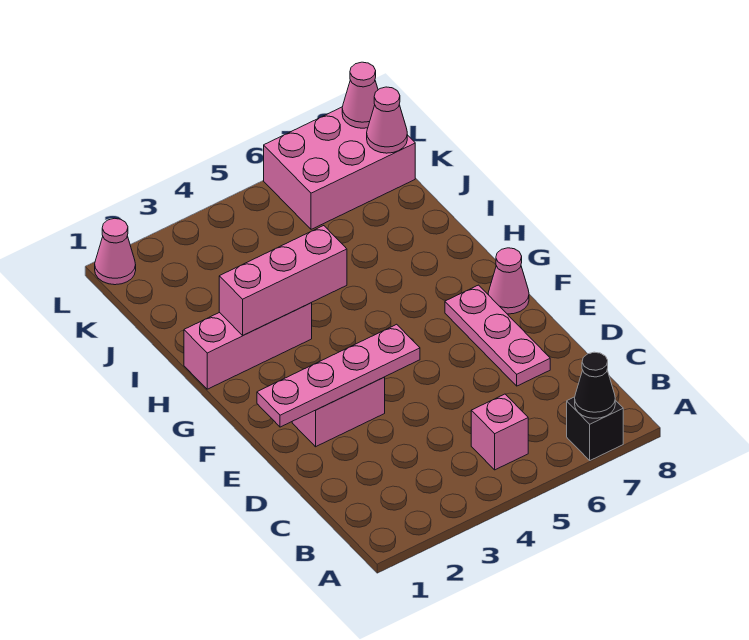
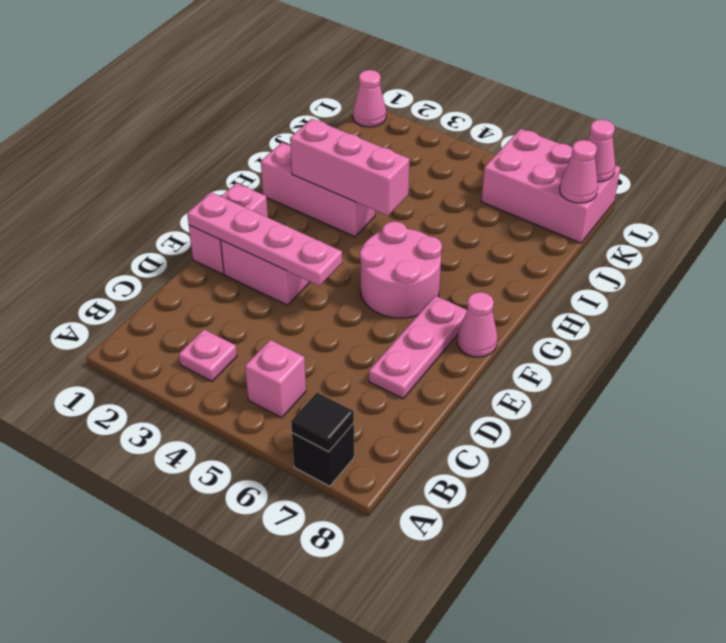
black cone A7 level 2 -> black tile A7 level 2
none -> pink plate B3 level 1
none -> pink brick E1:F1 level 1
none -> pink round brick F5:G6 level 1

